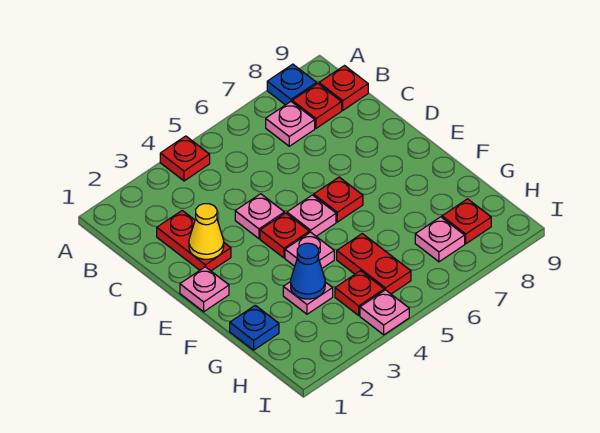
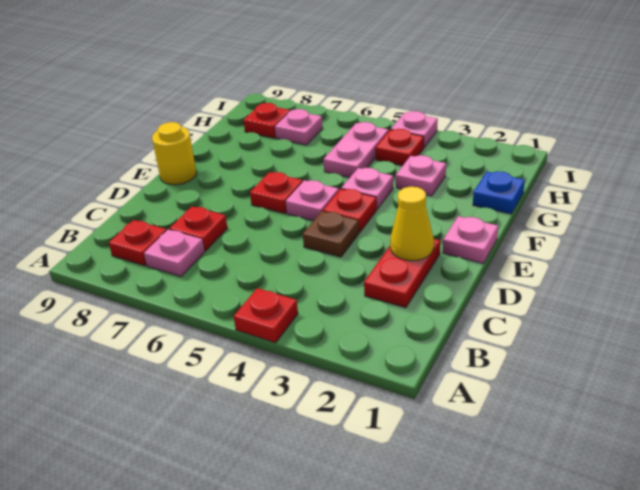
blue plate A8 level 1 -> none
red plate B9 level 1 -> red plate C7 level 1
pink plate D4 level 1 -> brown plate D4 level 1
none -> yellow round brick E9 level 1
blue cone G3 level 2 -> none
red plate G5:H5 level 1 -> pink plate G5:H5 level 1

